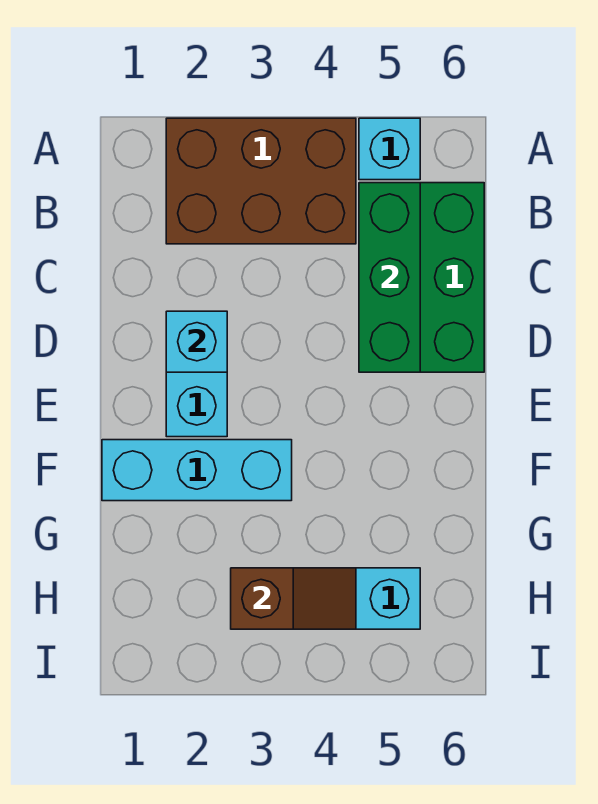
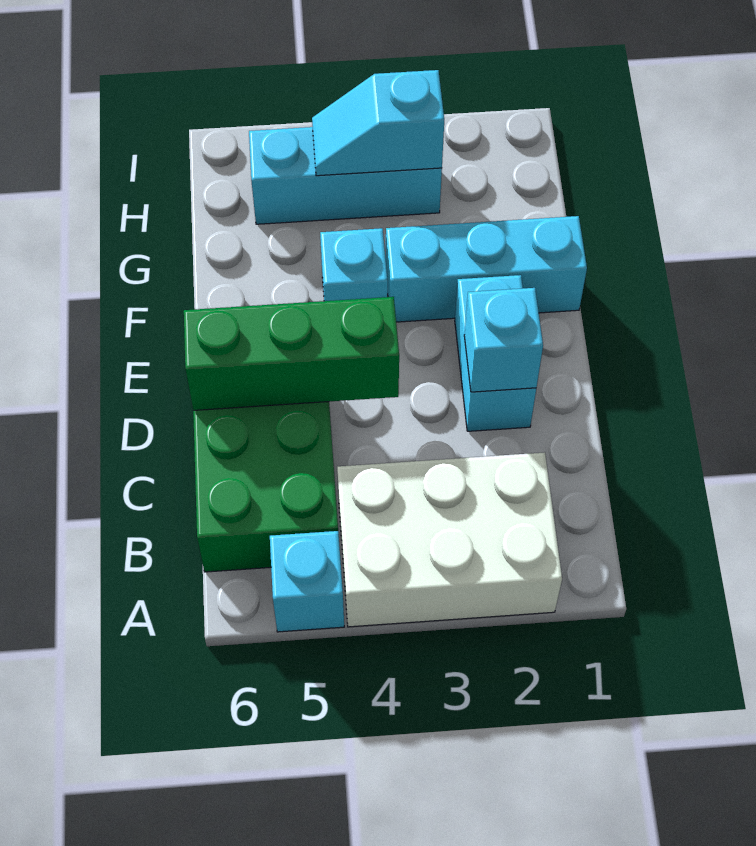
brown brick A2:B4 level 1 -> white brick A2:B4 level 1
green brick B5:D5 level 2 -> green brick D4:D6 level 2
none -> cyan brick F4 level 1
brown slope H3:H4 level 2 top 3 -> cyan slope H3:H4 level 2 top 3

